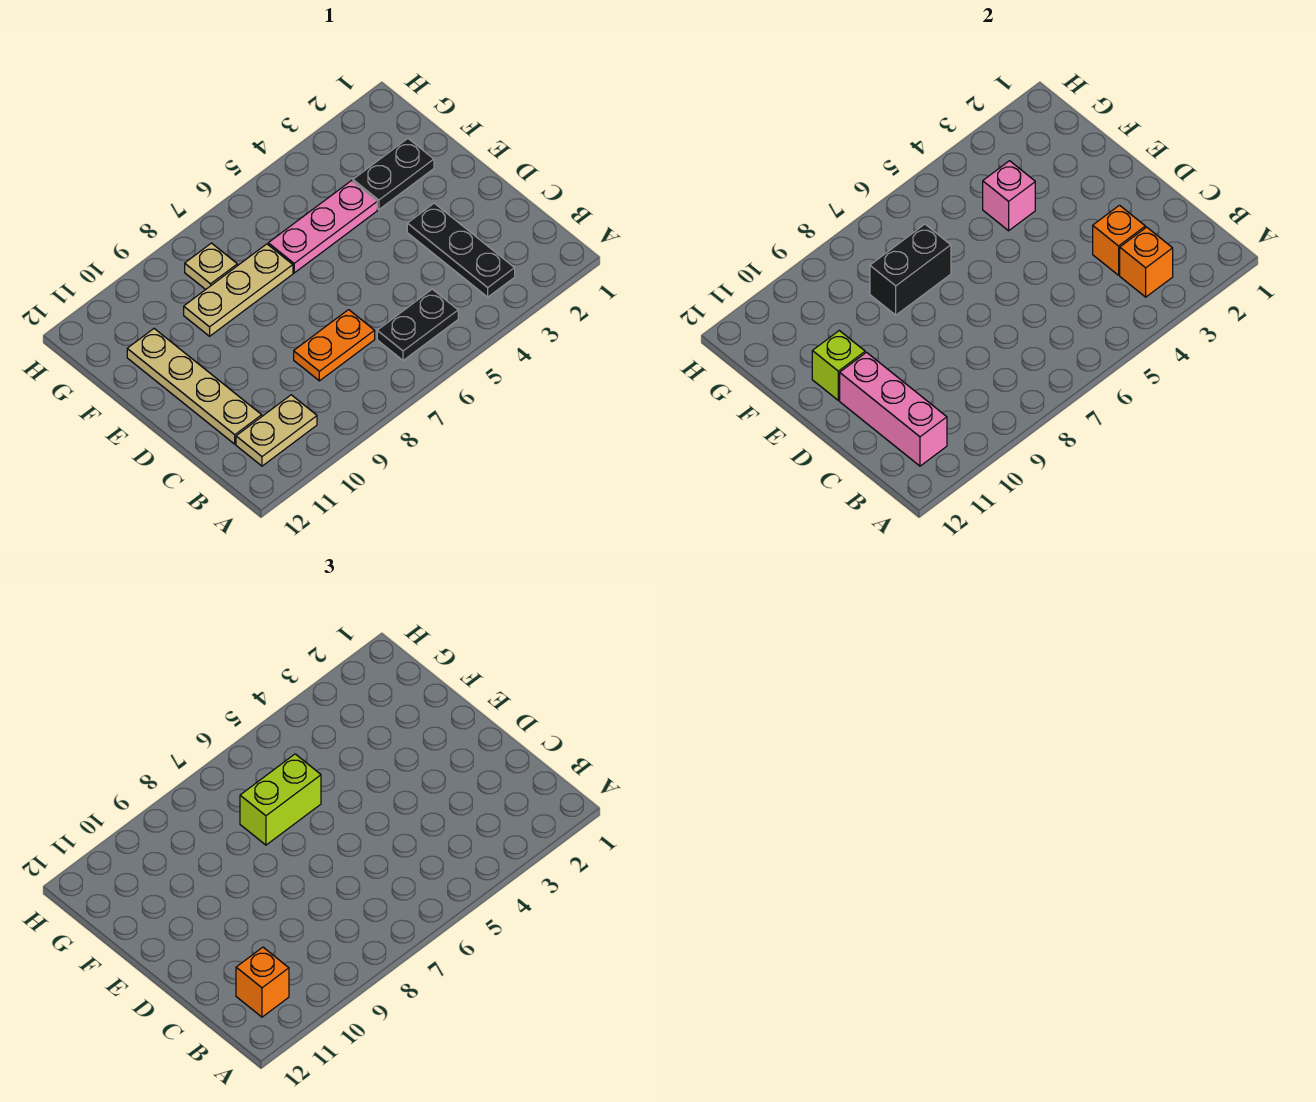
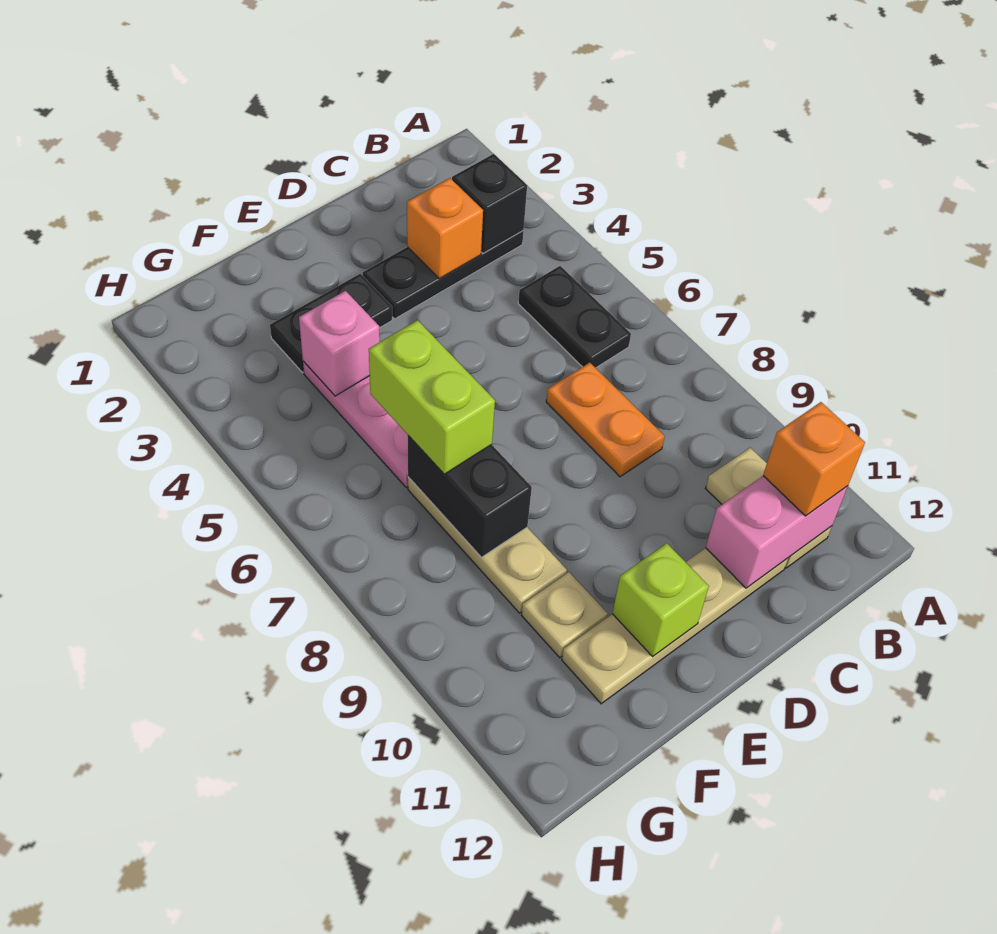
orange brick B3 level 2 -> black brick B3 level 2
pink brick B11:D11 level 2 -> pink brick B11:C11 level 2
black plate F2:F3 level 1 -> black plate E3:F3 level 1
tan plate G8 level 1 -> tan plate F10 level 1

